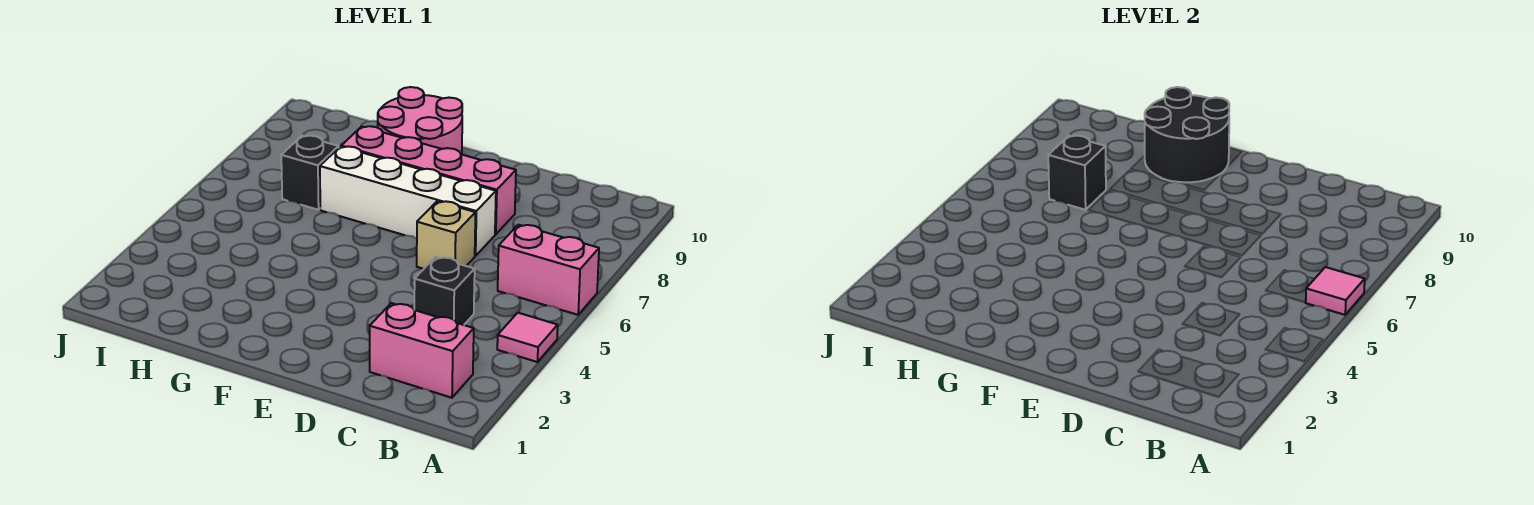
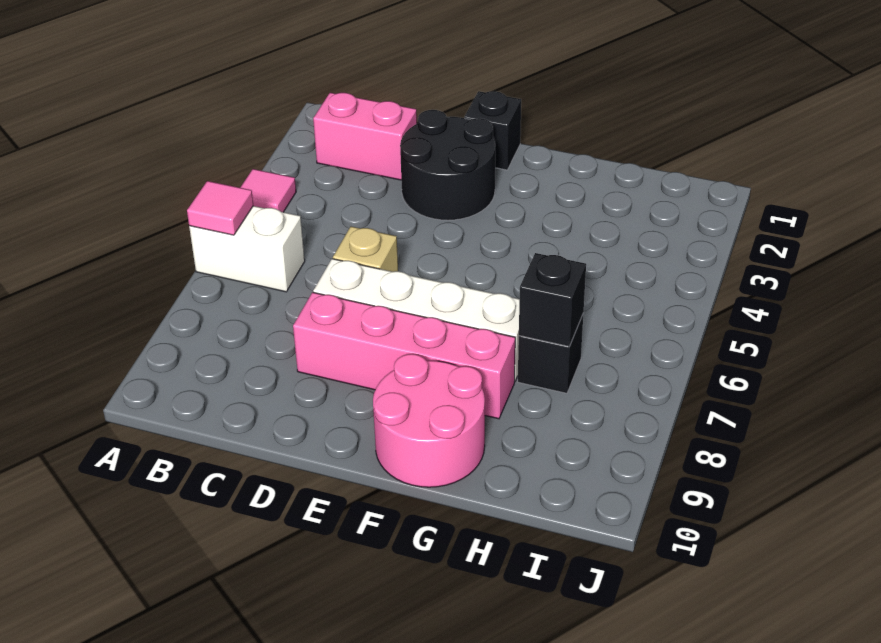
pink brick A6:B6 level 1 -> white brick A6:B6 level 1
black brick C4 level 1 -> black brick E1 level 1
black round brick F9:G10 level 2 -> black round brick D2:E3 level 1

